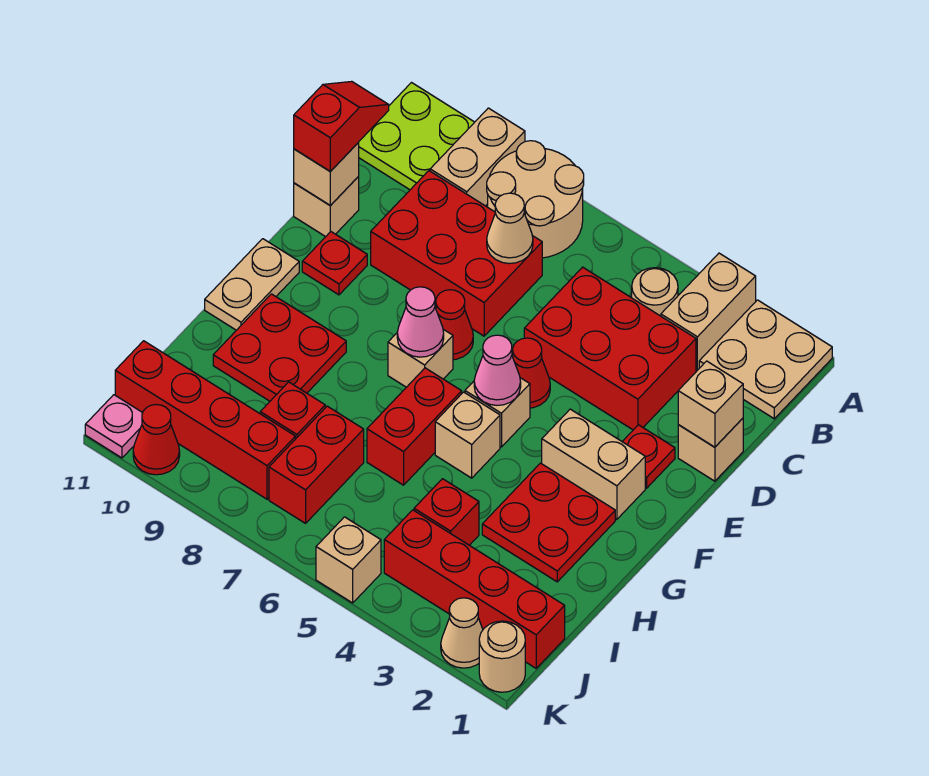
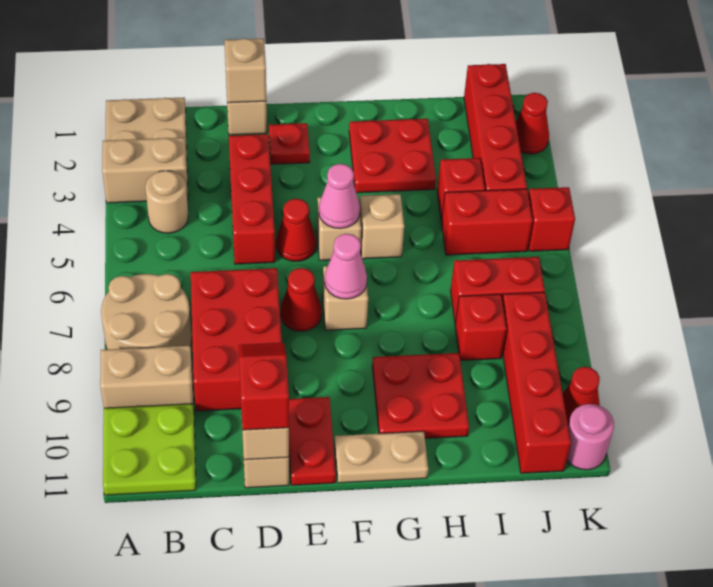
red brick C3:D5 level 1 -> red brick D3:D5 level 1
tan cone C7 level 2 -> none
red slope C11:D11 level 3 top D -> red slope D10:D11 level 3 top 11
red plate E10 level 1 -> red plate E10:E11 level 1
tan brick F2:F3 level 1 -> none
red brick G6:H6 level 1 -> red brick I5:J5 level 1
tan round brick K1 level 1 -> none
tan cone K2 level 1 -> red cone K2 level 1
tan brick K5 level 1 -> red brick K5 level 1
pink plate K11 level 1 -> pink round brick K11 level 1

